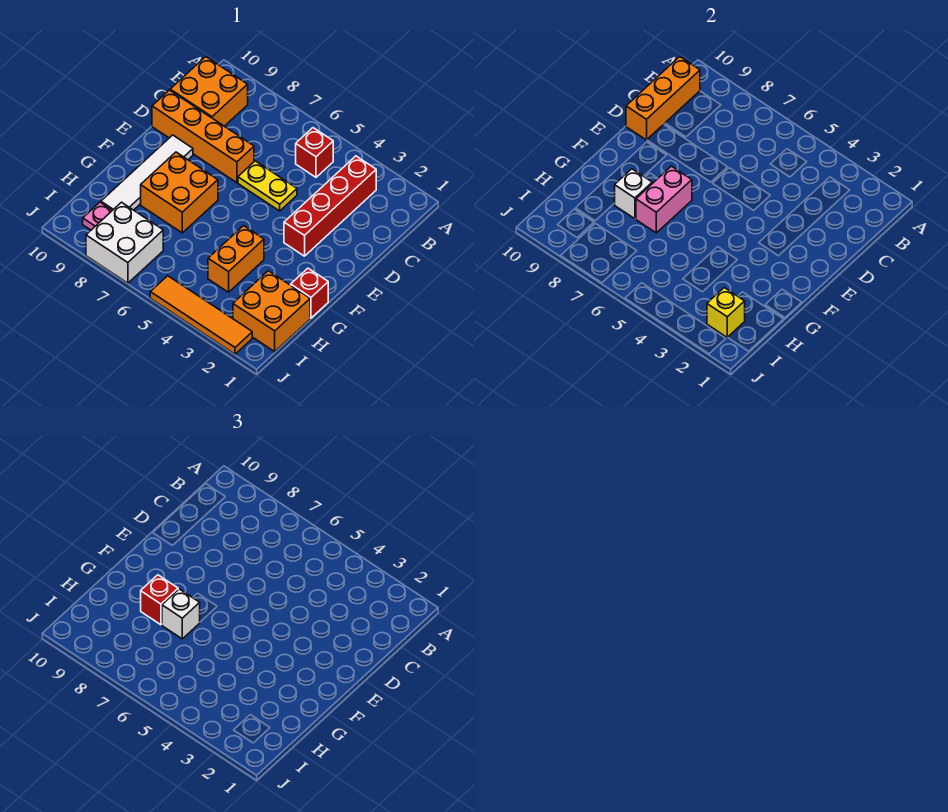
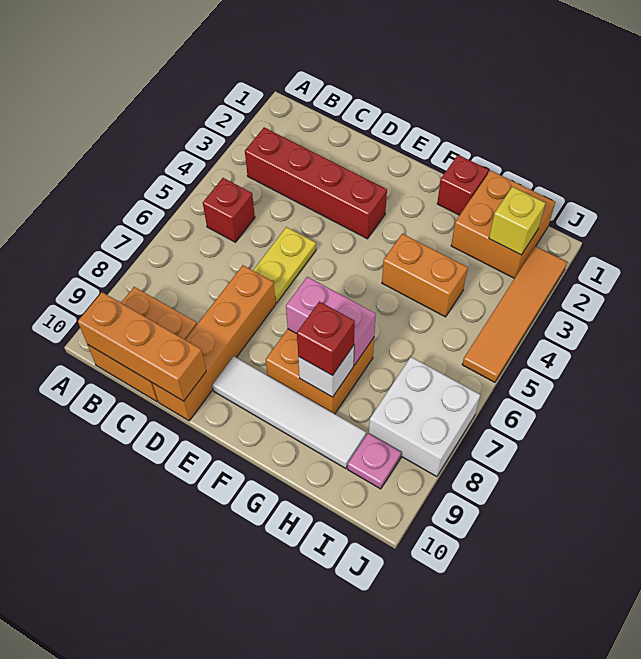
white brick G7 level 3 -> none

